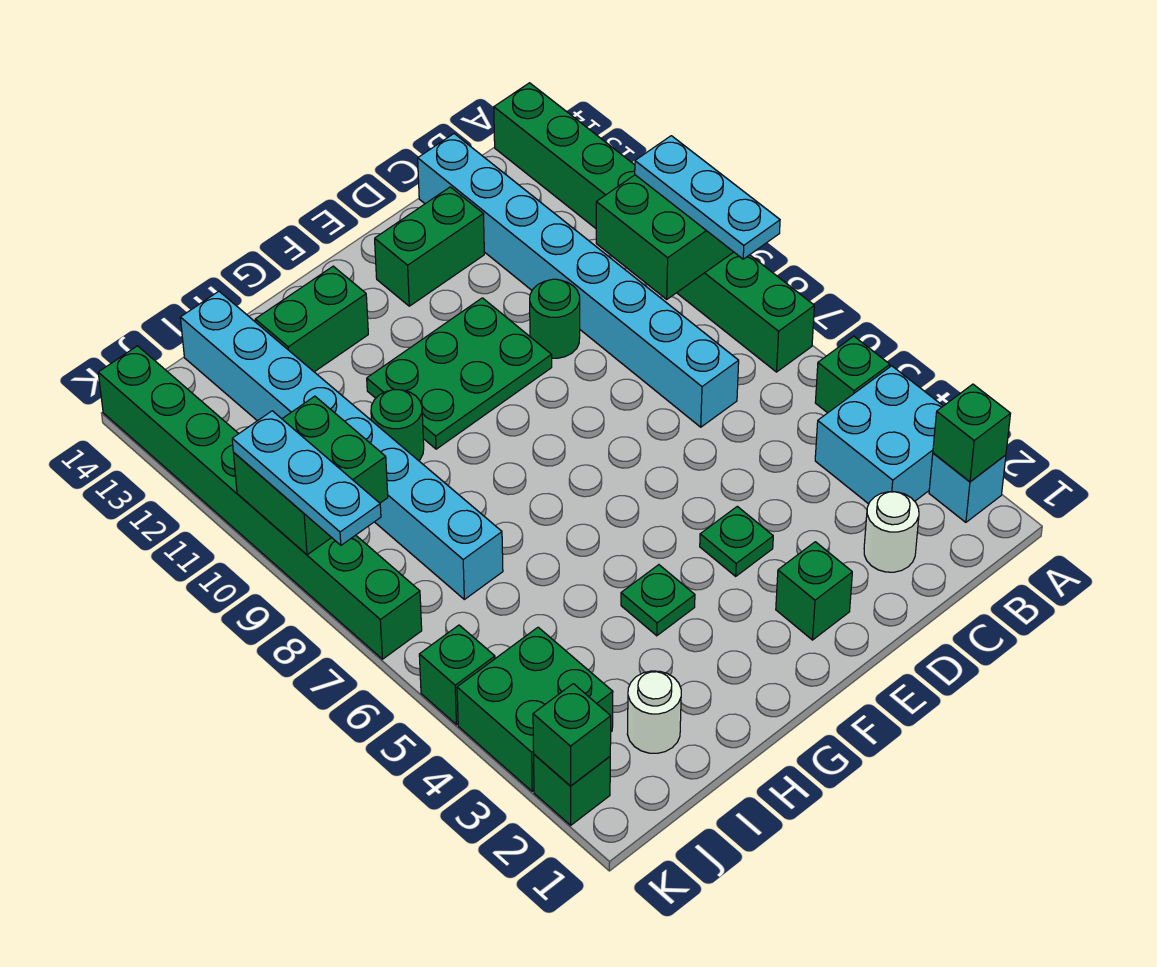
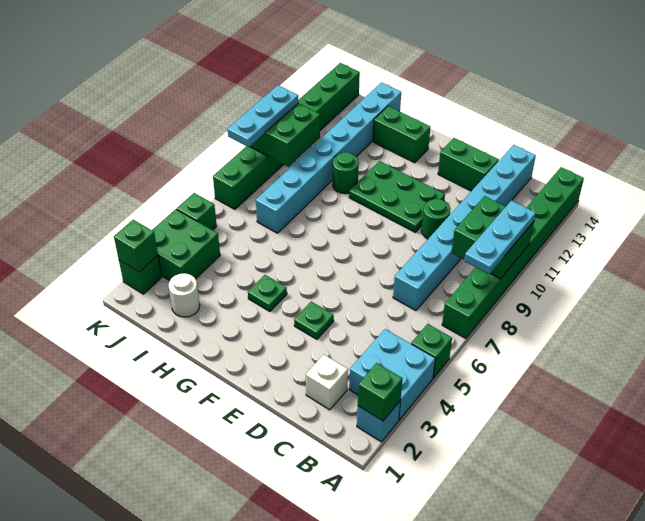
white round brick C2 level 1 -> white brick C2 level 1
green brick E2 level 1 -> none

